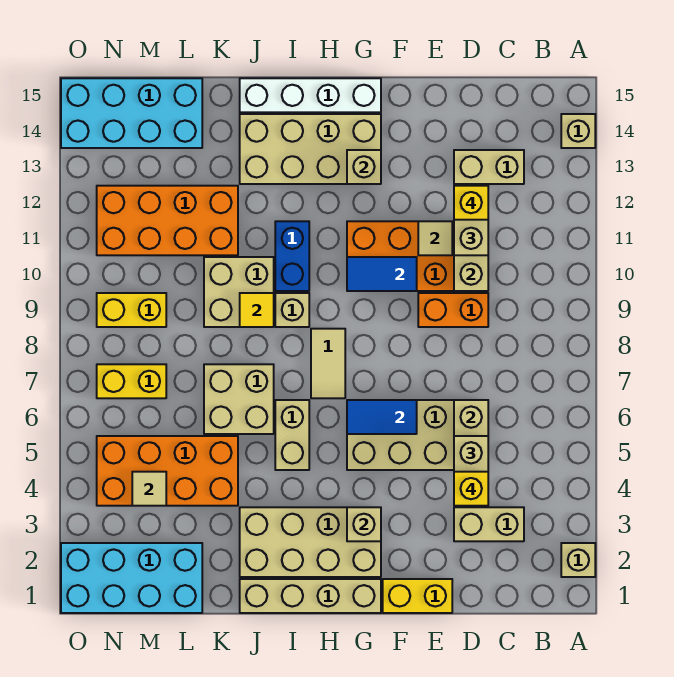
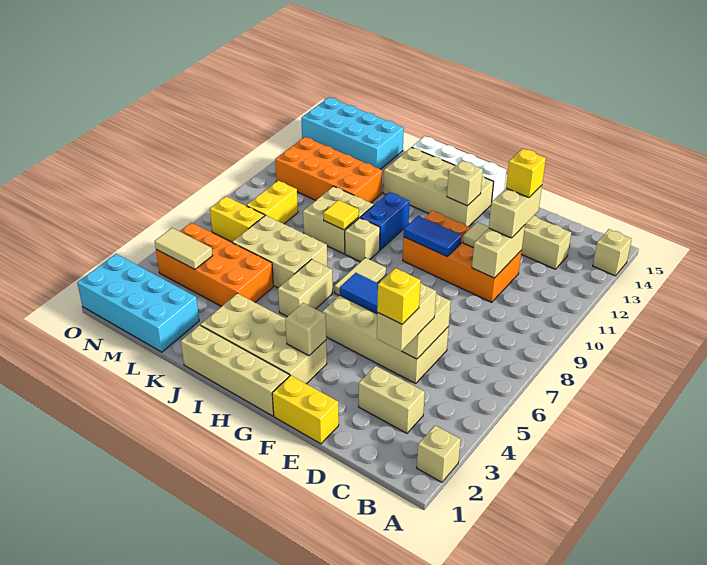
orange brick D9:E9 level 1 -> none
tan brick J6:K7 level 1 -> tan brick J6:L7 level 1
tan tile M4 level 2 -> tan tile M4:N4 level 2
yellow brick M9:N9 level 1 -> yellow brick M8:M9 level 1

